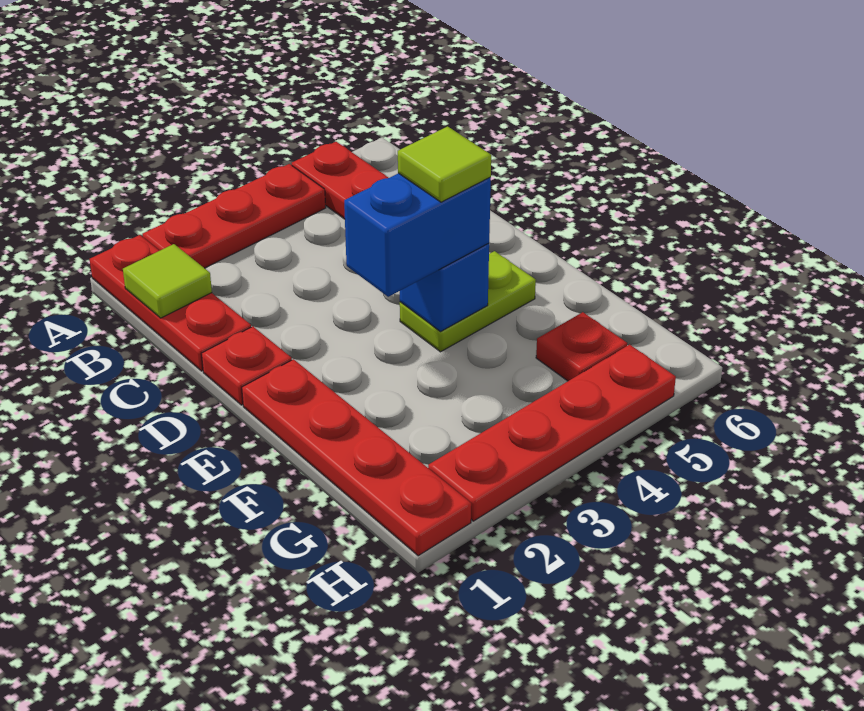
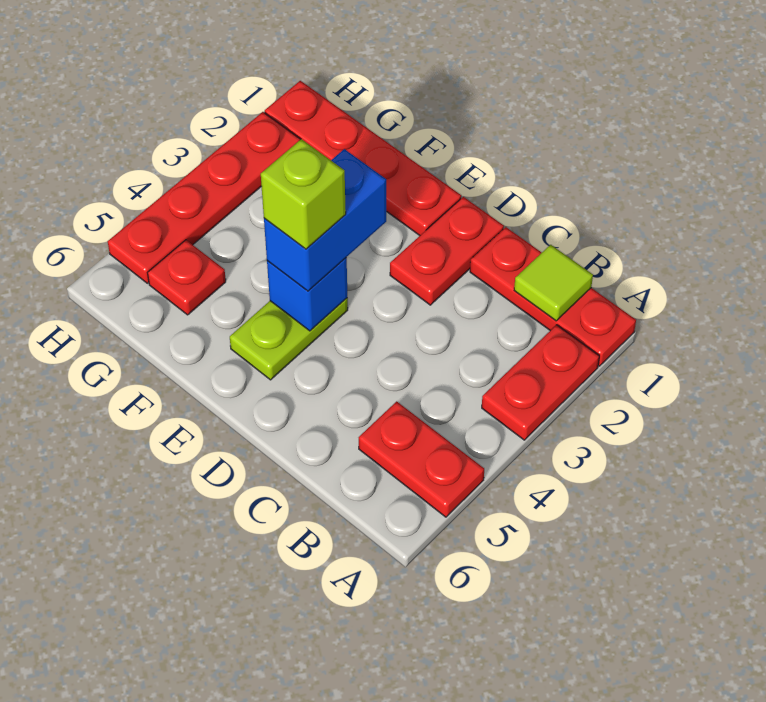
red plate A2:A4 level 1 -> red plate A2:A3 level 1
red plate D1 level 1 -> red plate D1:D2 level 1
lime tile E4 level 4 -> lime brick E4 level 4

